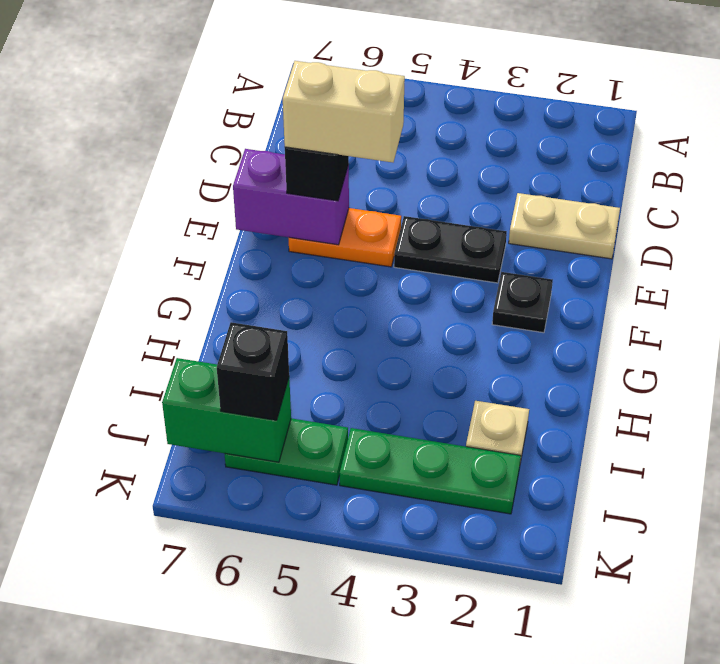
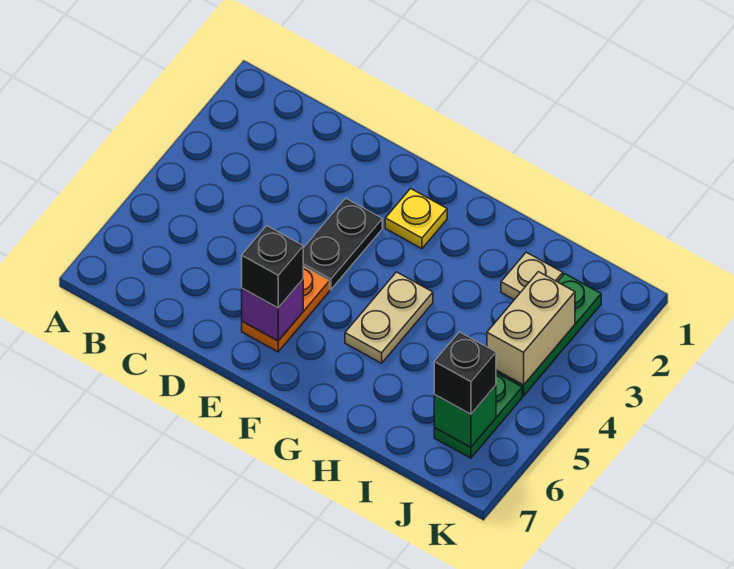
tan plate D1:D2 level 1 -> tan plate G4:G5 level 1
tan brick E5:E6 level 4 -> tan brick J3:J4 level 2
purple brick E6:E7 level 2 -> purple brick E6 level 2
black plate F2 level 1 -> yellow plate F2 level 1
green brick J6:J7 level 2 -> green brick J6 level 2

